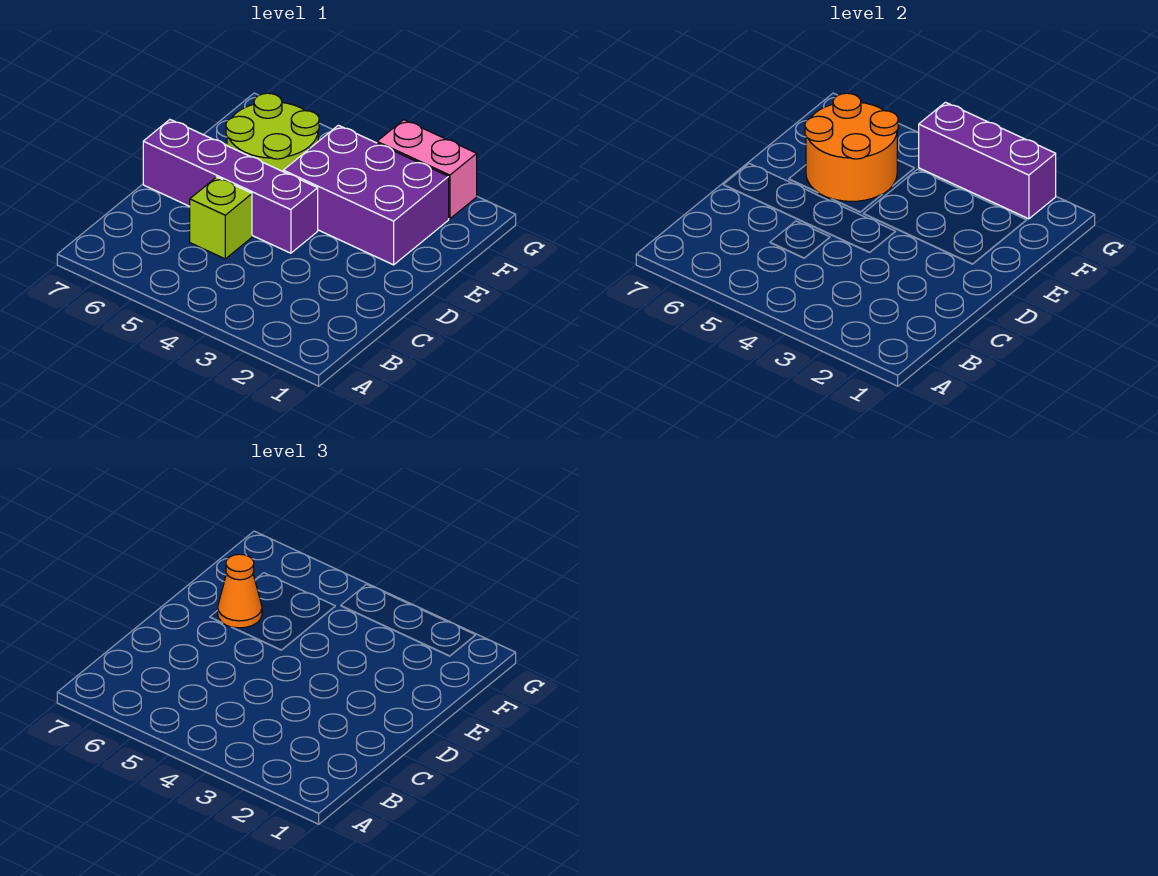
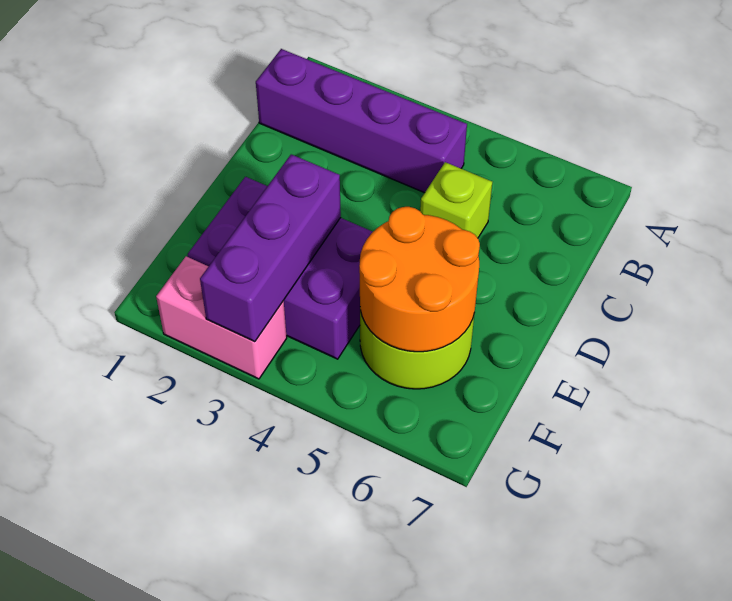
purple brick D4:D7 level 1 -> purple brick B1:B4 level 1
orange cone E6 level 3 -> none
purple brick G2:G4 level 2 -> purple brick E3:G3 level 2

